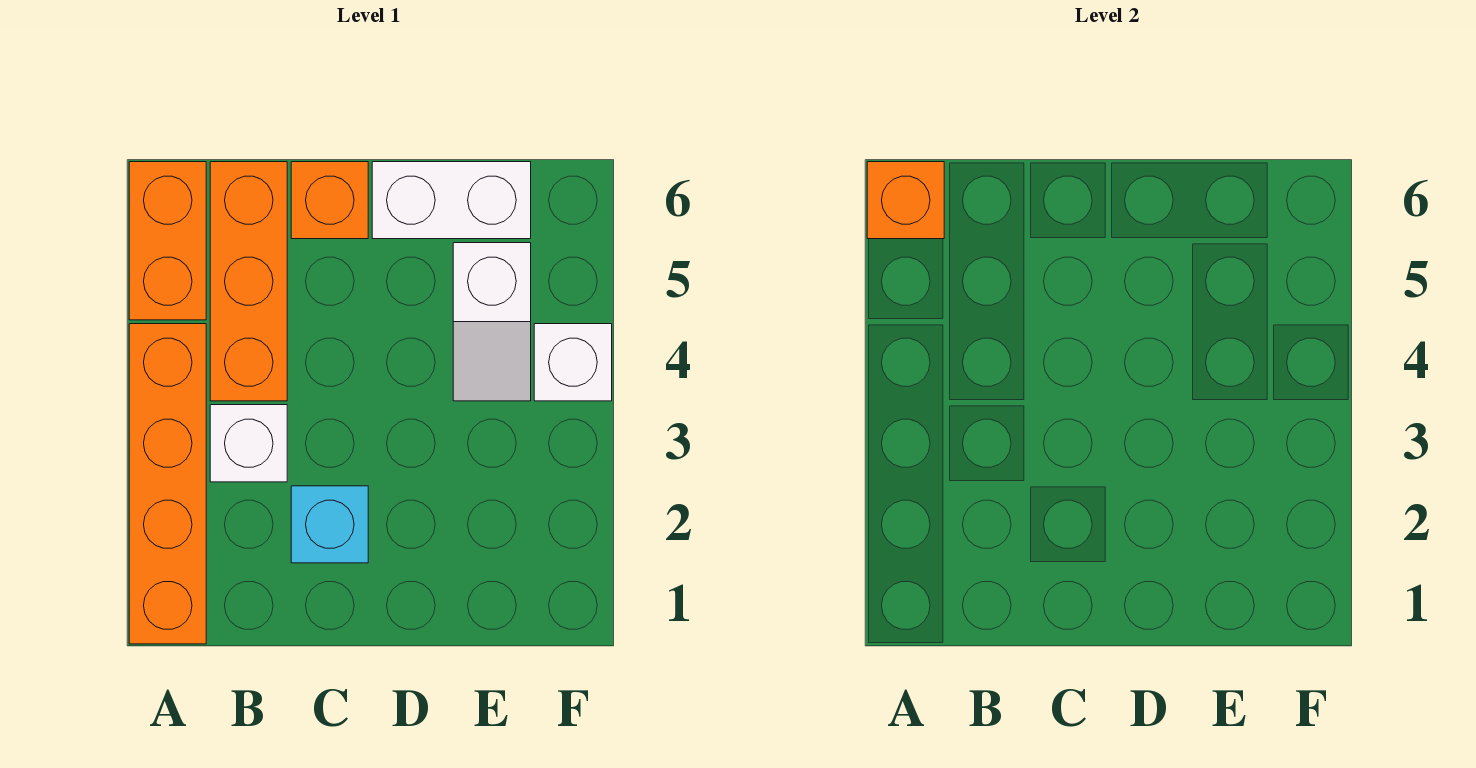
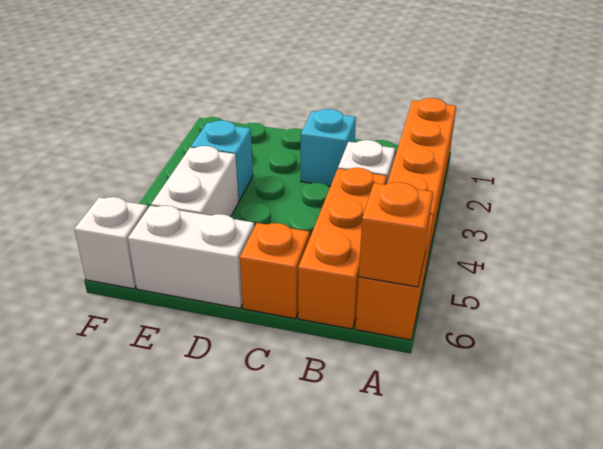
none -> cyan brick E3 level 1
white slope E4:E5 level 1 top 5 -> white brick E4:E5 level 1
white brick F4 level 1 -> white brick F6 level 1

